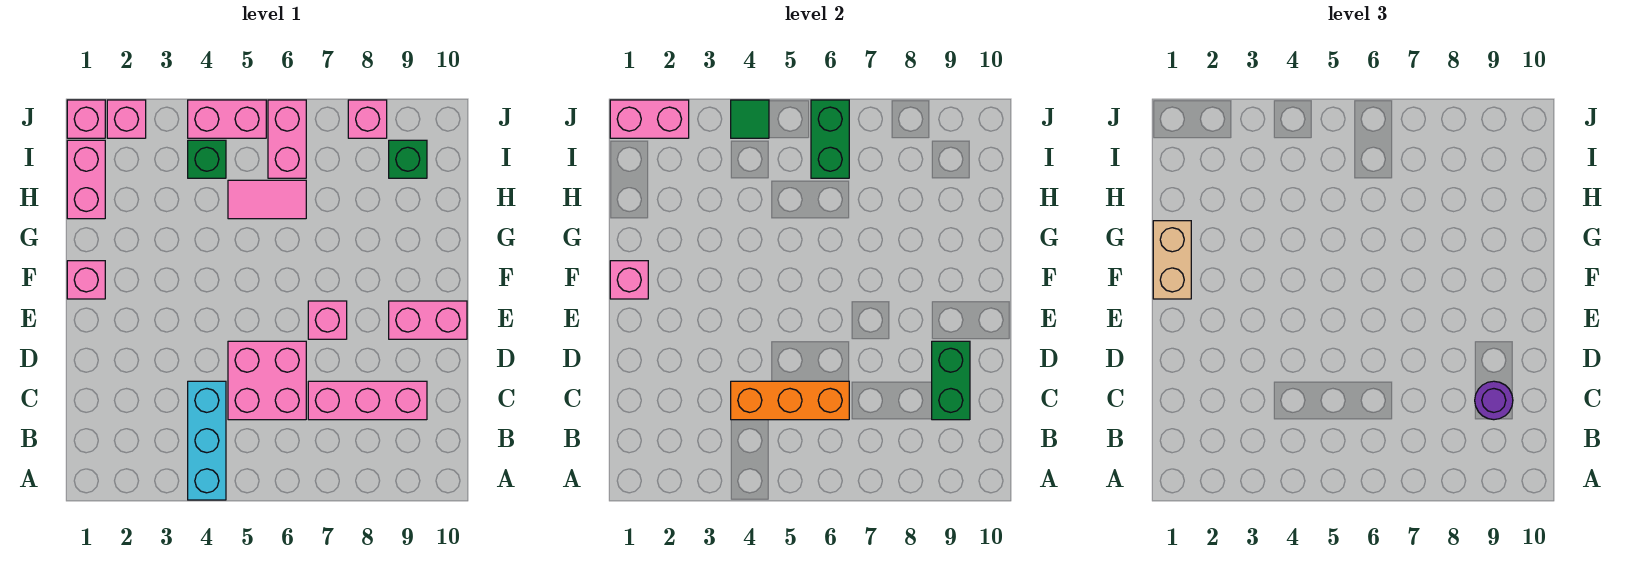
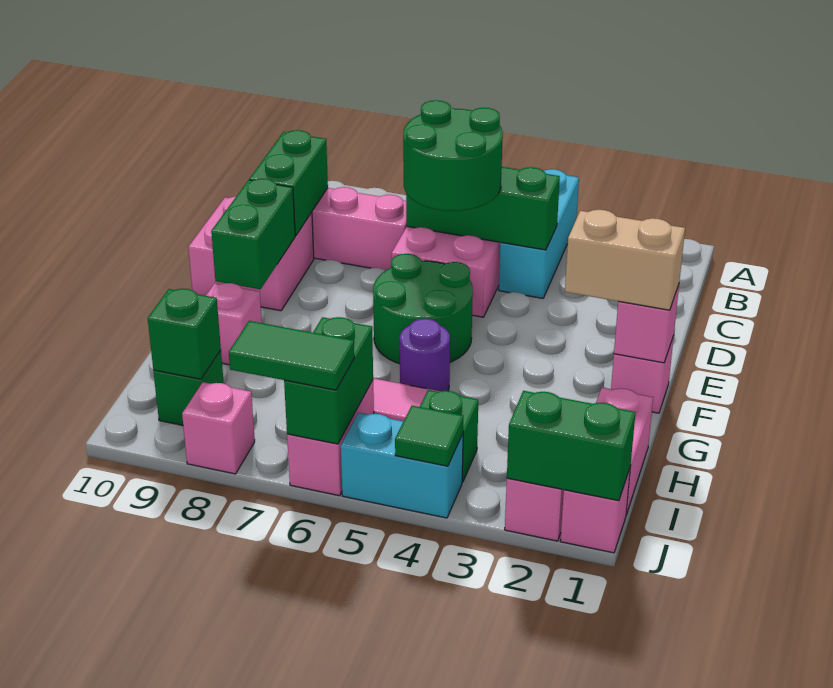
orange brick C4:C6 level 2 -> green brick C4:C6 level 2
none -> green round brick C5:D6 level 3
purple round brick C9 level 3 -> purple round brick G5 level 1
none -> green round brick E5:F6 level 1
pink brick E7 level 1 -> pink brick G9 level 1
pink brick E9:E10 level 1 -> pink brick D9:E10 level 1
none -> green brick E9:F9 level 2
tan brick F1:G1 level 3 -> tan brick F1:F2 level 3
none -> green brick I9 level 2
pink brick J1:J2 level 2 -> green brick J1:J2 level 2
pink brick J4:J5 level 1 -> cyan brick J4:J5 level 1
none -> green tile J6:J7 level 3

